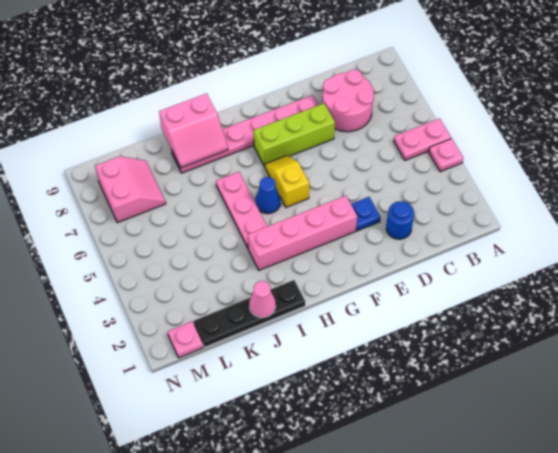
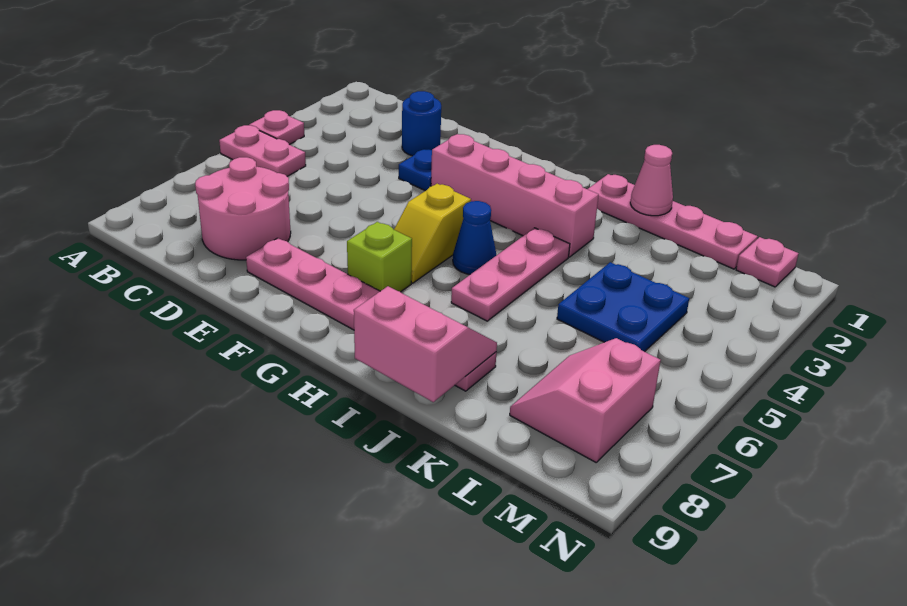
lime brick E7:G7 level 1 -> lime brick G7 level 1
black plate I1:L1 level 1 -> pink plate I1:L1 level 1
none -> blue plate K4:L5 level 1

